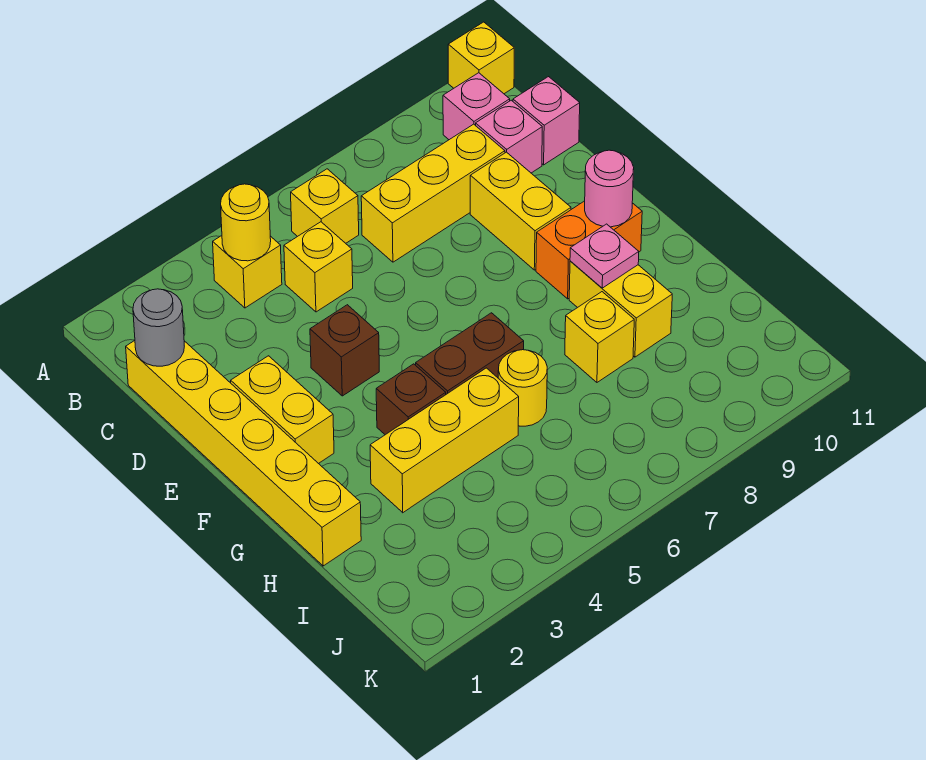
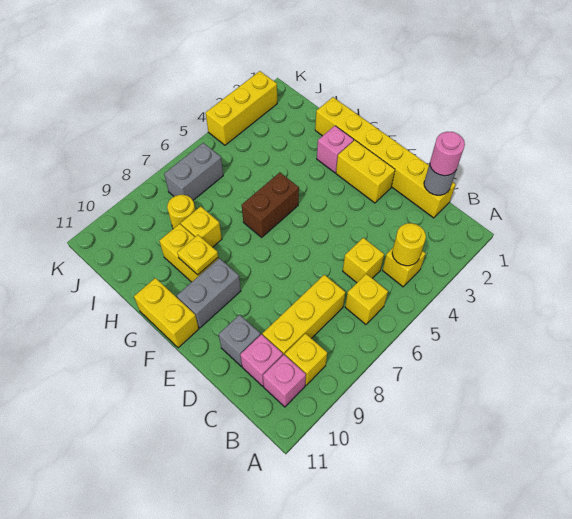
yellow brick A11 level 1 -> yellow brick B9 level 1
pink brick C11 level 1 -> pink brick G2 level 1
yellow brick D9:E9 level 1 -> yellow brick F11:G11 level 1
none -> grey brick D10 level 1
brown brick E4 level 1 -> none
orange brick F9:F10 level 1 -> grey brick F9:F10 level 1
pink round brick F10 level 2 -> pink round brick C1 level 3
brown brick G4 level 1 -> none
pink plate G9 level 2 -> yellow plate G9 level 2
yellow brick H3:H5 level 1 -> yellow brick K2:K4 level 1
yellow round brick H6 level 1 -> yellow round brick I8 level 1
none -> grey brick J6:J7 level 1

